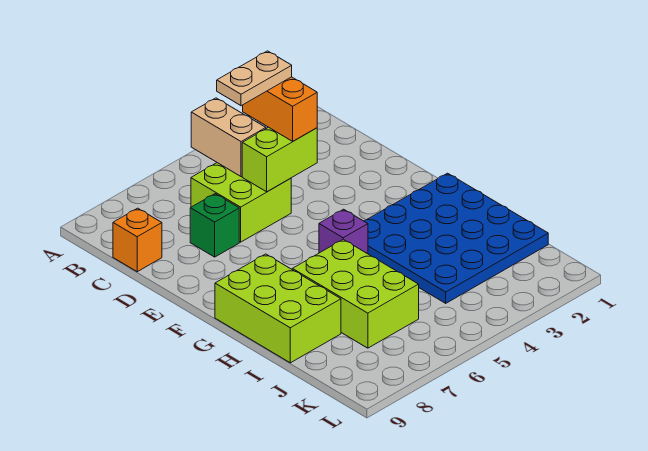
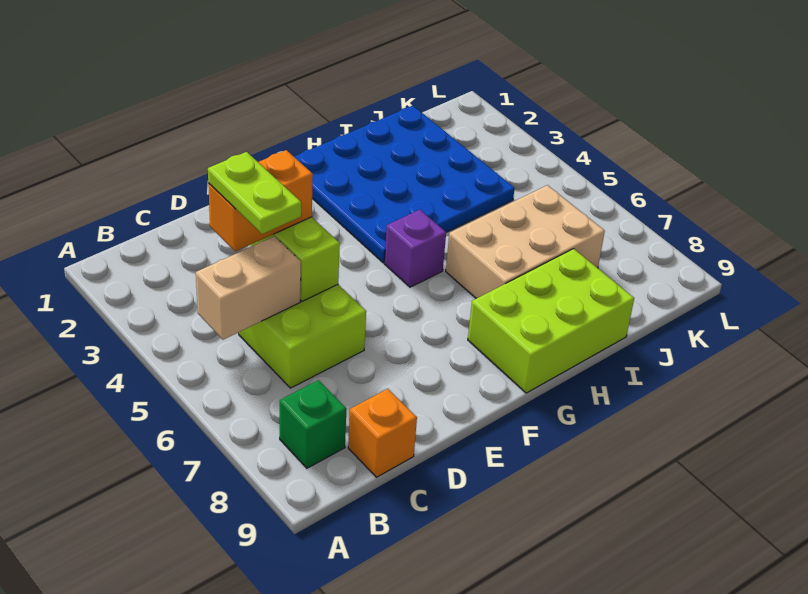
tan plate C4:C5 level 4 -> lime plate C4:C5 level 4
green brick D7 level 1 -> green brick B8 level 1
lime brick H6:J7 level 1 -> tan brick H6:J7 level 1

